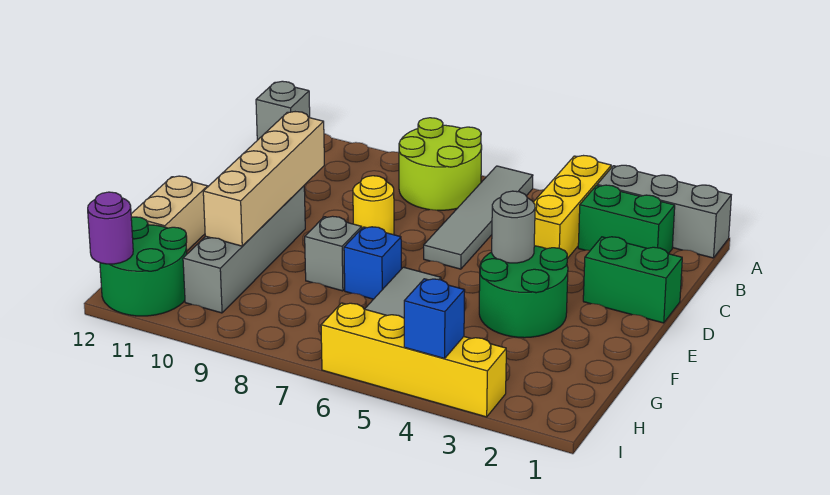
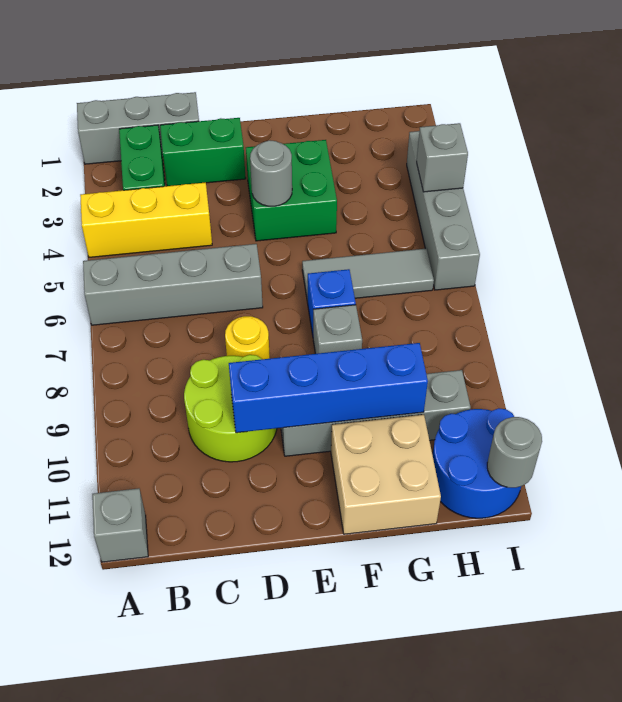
grey brick A1:A3 level 1 -> grey brick A1:C1 level 1
grey tile A6:D6 level 1 -> grey brick A6:D6 level 1
lime round brick A7:B8 level 1 -> lime round brick C9:D10 level 1
green brick D1:D2 level 1 -> green brick C2:D2 level 1
tan brick D10:G10 level 2 -> blue brick D10:G10 level 2
green round brick E3:F4 level 1 -> green brick E3:F4 level 1
tan brick F12:G12 level 1 -> tan brick F11:G12 level 1
green round brick H11:I12 level 1 -> blue round brick H11:I12 level 1
yellow brick I3:I6 level 1 -> grey brick I3:I6 level 1
blue brick I4 level 2 -> grey brick I4 level 2
purple round brick I12 level 2 -> grey round brick I12 level 2

